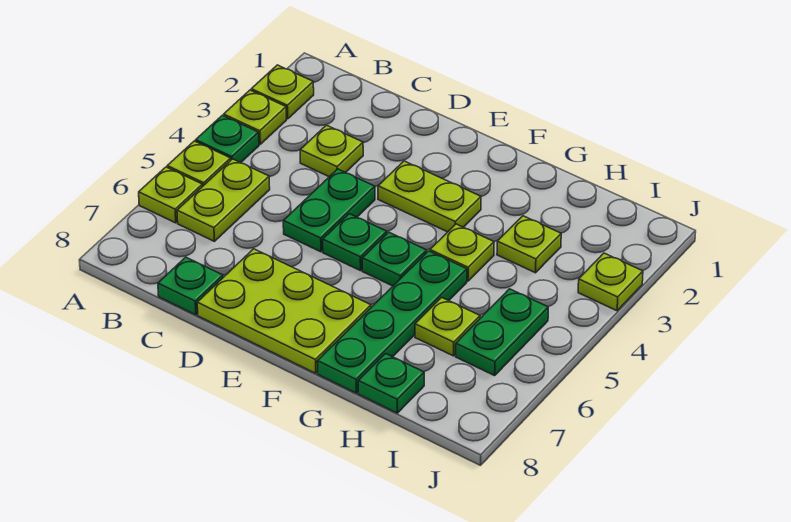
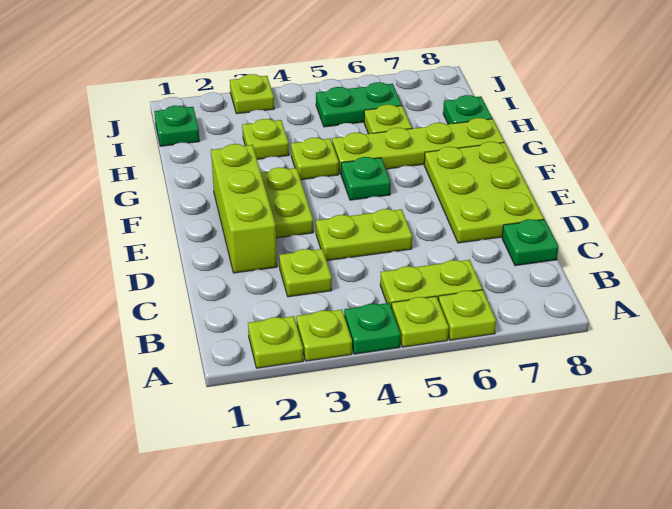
none -> lime brick D2:F2 level 1
green plate D4:D5 level 1 -> lime plate D4:D5 level 1
green plate E5 level 1 -> green plate I1 level 1
green plate G5:G8 level 1 -> lime plate G5:G8 level 1

